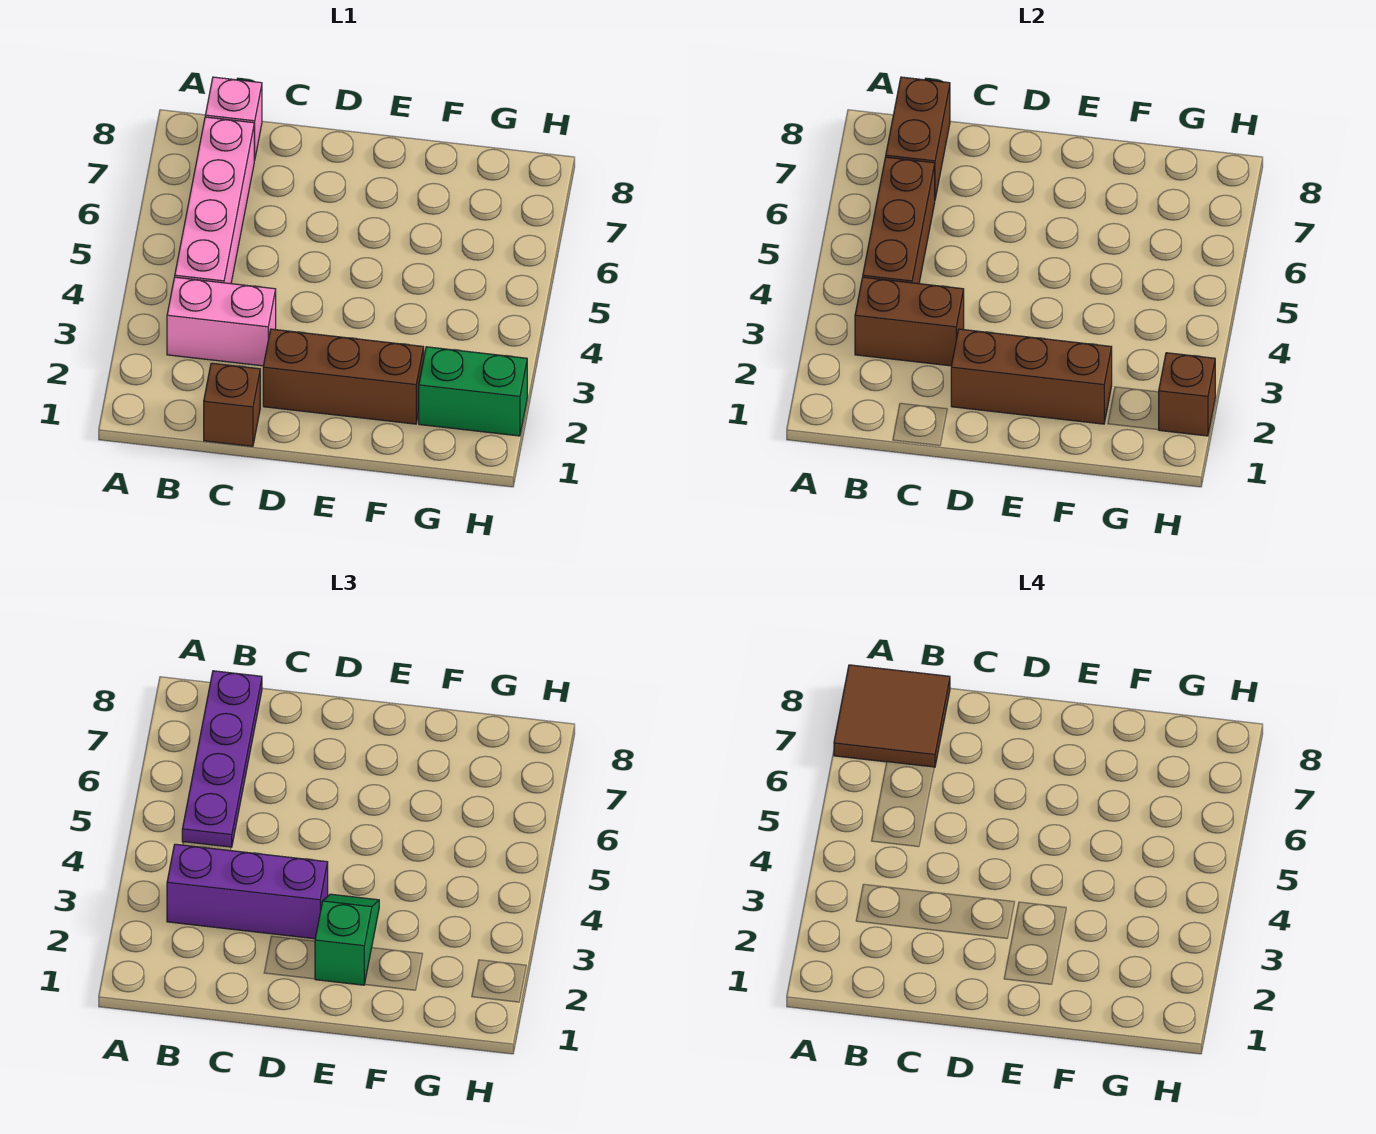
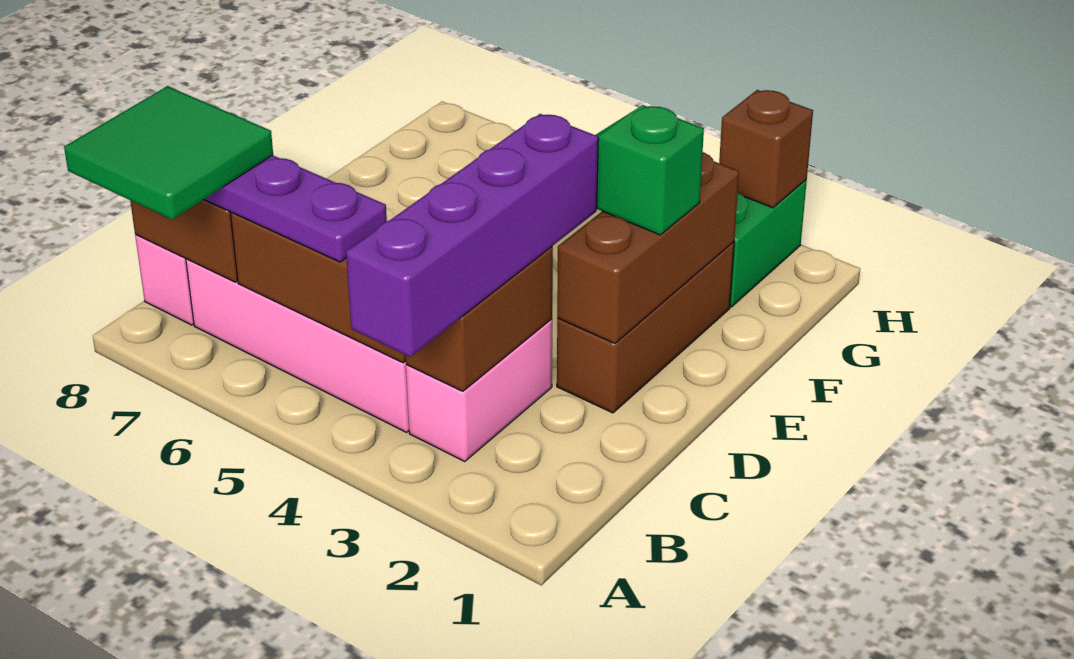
brown tile A7:B8 level 4 -> green tile A7:B8 level 4
purple brick B3:D3 level 3 -> purple brick A3:D3 level 3
brown brick C1 level 1 -> none

